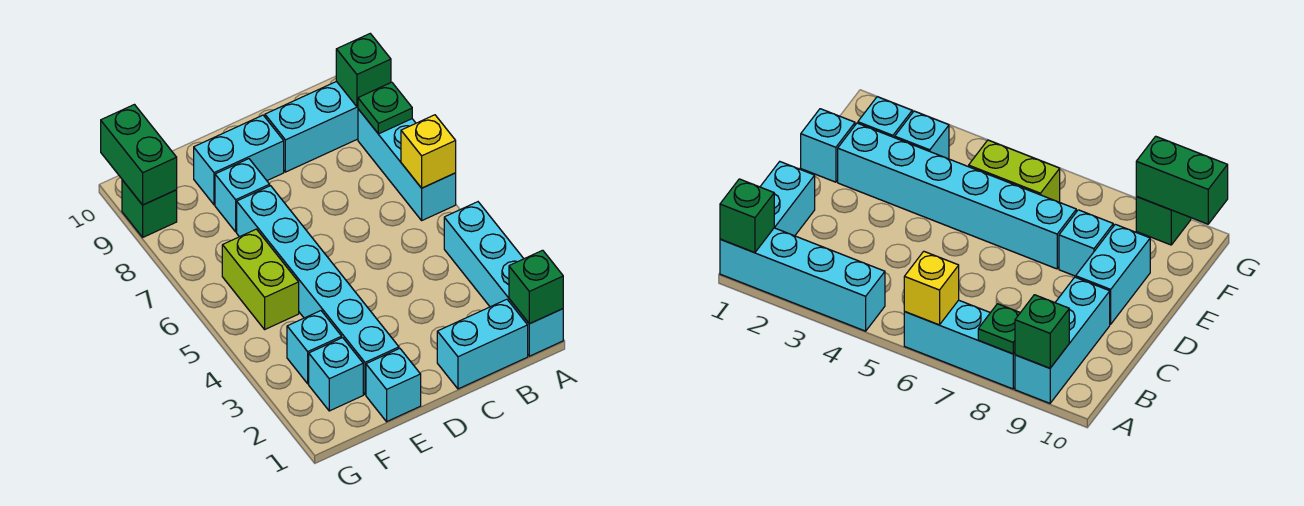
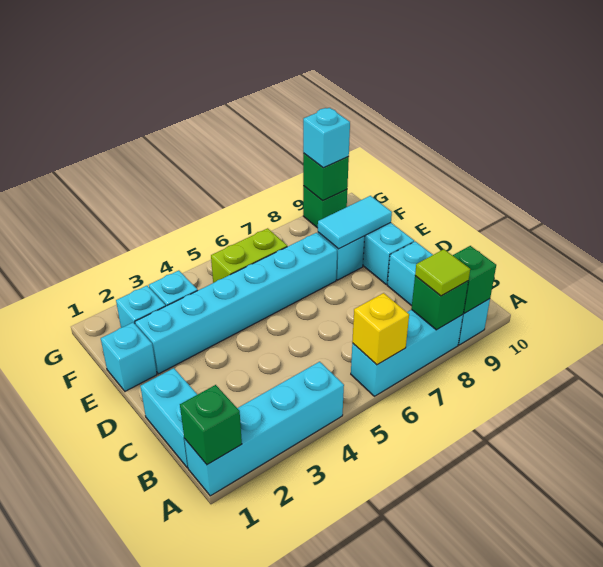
green plate A8 level 2 -> green brick A8 level 2
none -> lime tile A8 level 3
none -> cyan tile E8:E9 level 2
green brick G9:G10 level 2 -> green brick G9 level 2
none -> cyan brick G9 level 3

